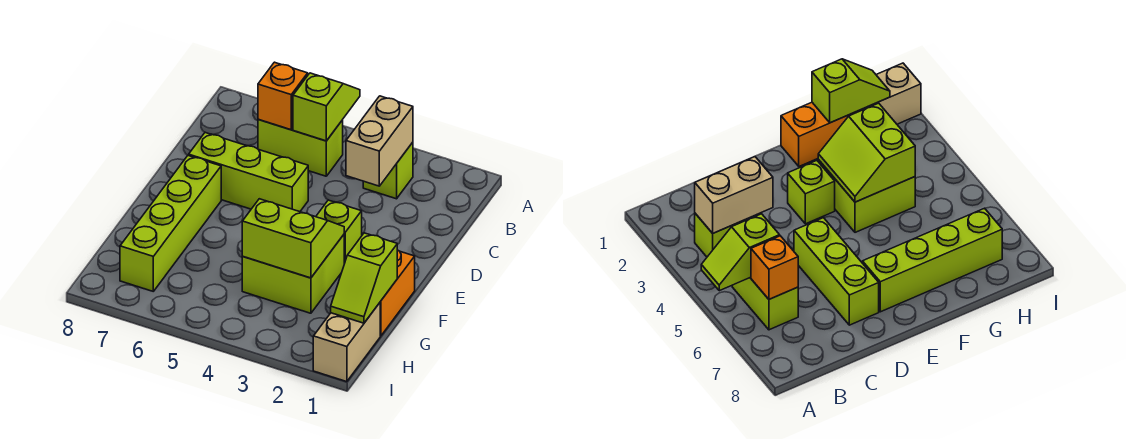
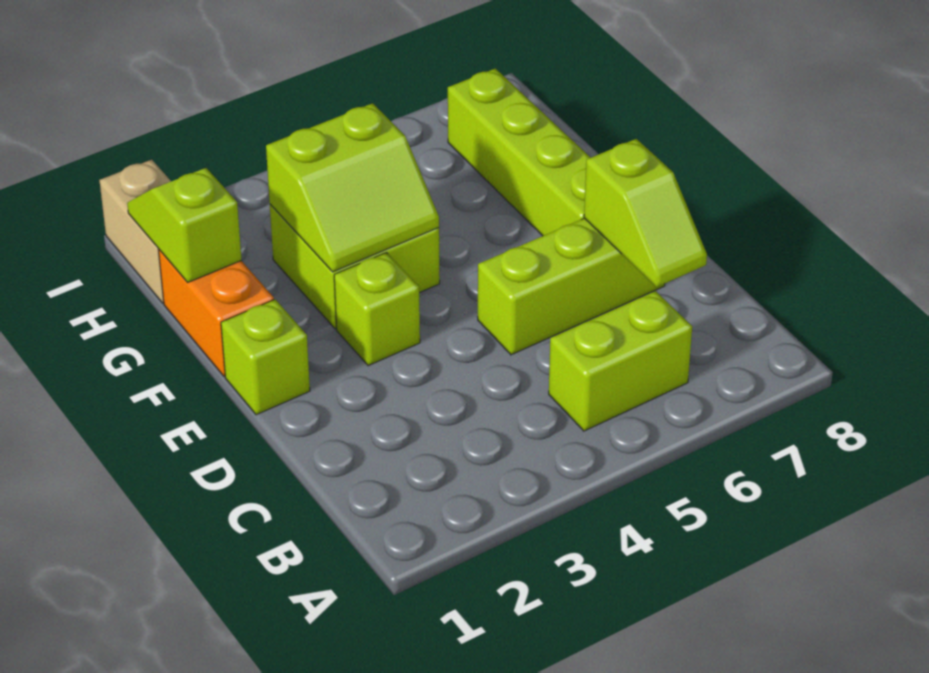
lime slope A5:B5 level 2 top B -> lime slope C7:D7 level 2 top D
lime brick B3 level 1 -> lime brick E1 level 1
tan brick B3:C3 level 2 -> none
orange brick B6 level 2 -> none

